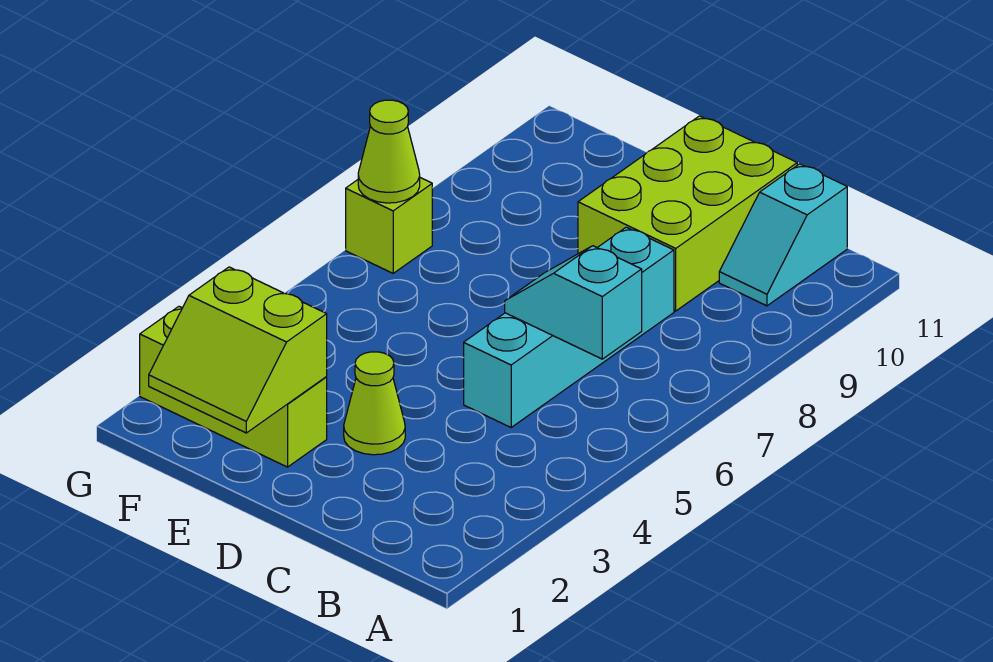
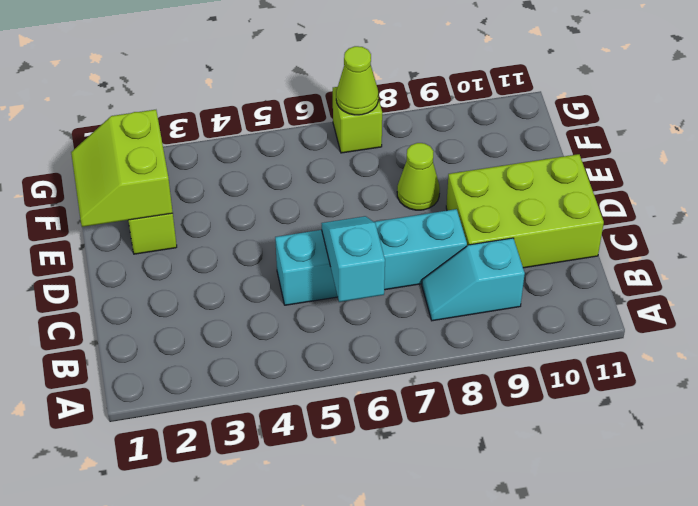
cyan slope B10:B11 level 1 top 11 -> cyan slope B8:B9 level 1 top 9
lime cone D3 level 1 -> lime cone E8 level 1

